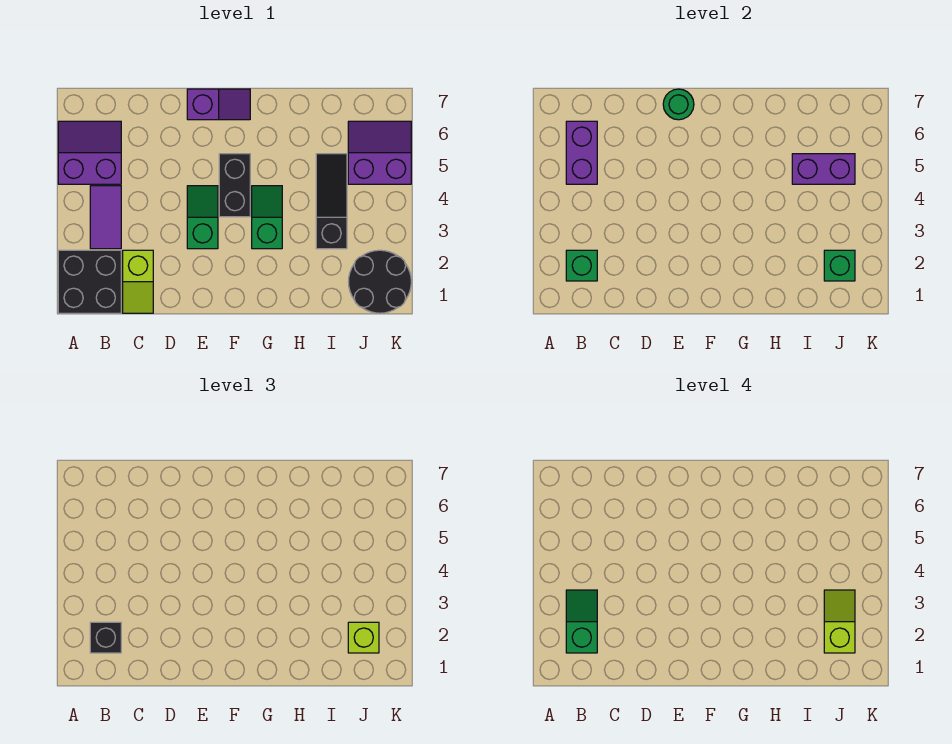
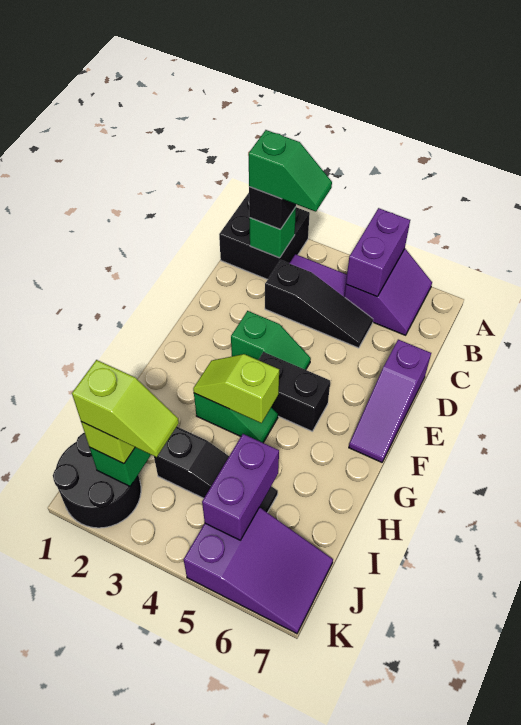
purple brick B5:B6 level 2 -> purple brick A5:B5 level 2
lime slope C1:C2 level 1 top 2 -> lime slope G3:G4 level 2 top 4
none -> black slope C3:C5 level 1 top 3
purple slope E7:F7 level 1 top E -> purple slope D7:F7 level 1 top D
green round brick E7 level 2 -> none
purple slope J5:K6 level 1 top 5 -> purple slope J5:K7 level 1 top 5

